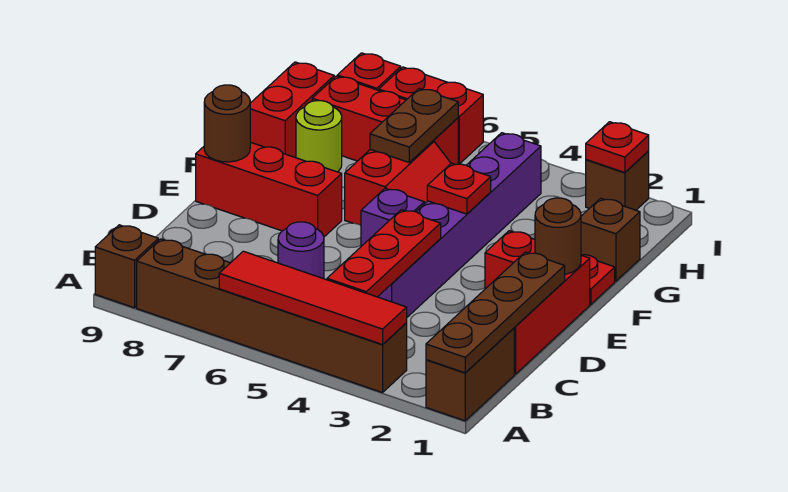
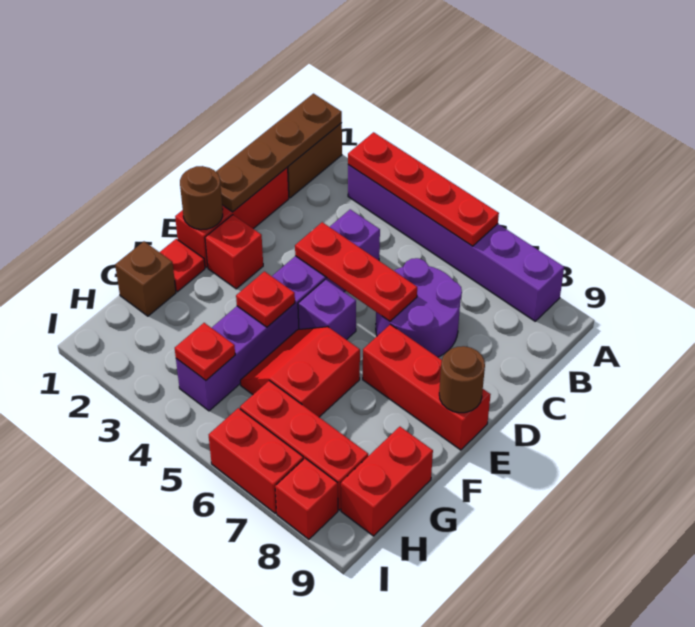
brown brick A3:A8 level 1 -> purple brick A3:A8 level 1
red tile A3:A6 level 2 -> red plate A3:A6 level 2
brown brick A9 level 1 -> none
red plate B4:D4 level 2 -> red plate D4:D6 level 2
purple round brick C6 level 1 -> purple round brick C6:D7 level 1
brown plate G6:H6 level 2 -> none
lime round brick G8 level 1 -> none
brown brick I2 level 1 -> none
red plate I2 level 2 -> red plate H4 level 2

